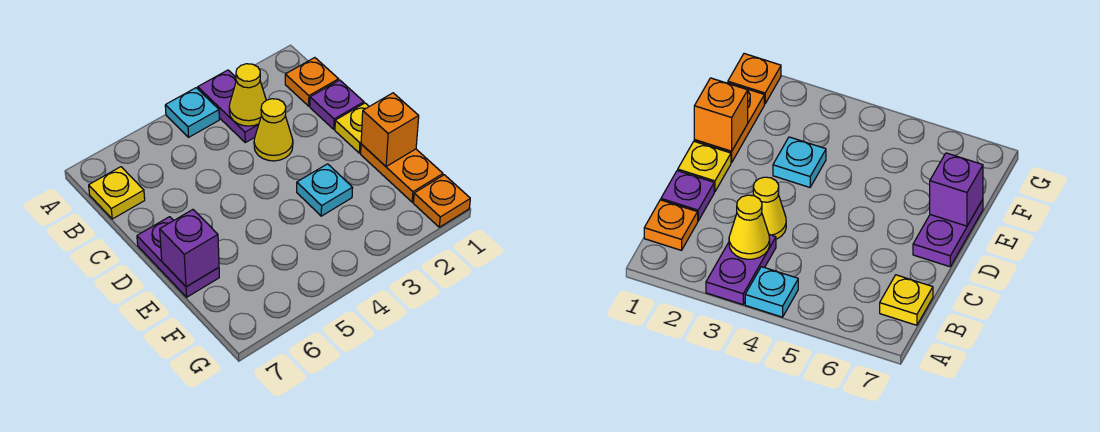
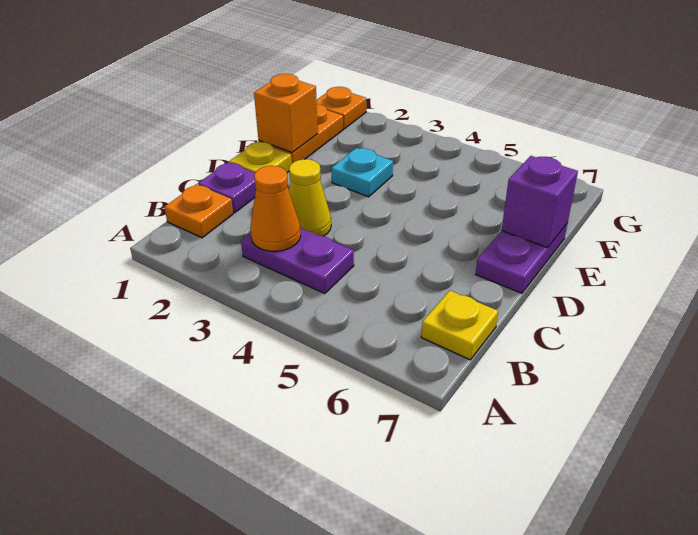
purple plate A3:B3 level 1 -> purple plate B3:B4 level 1
cyan plate A4 level 1 -> none
yellow cone B3 level 2 -> orange cone B3 level 2

